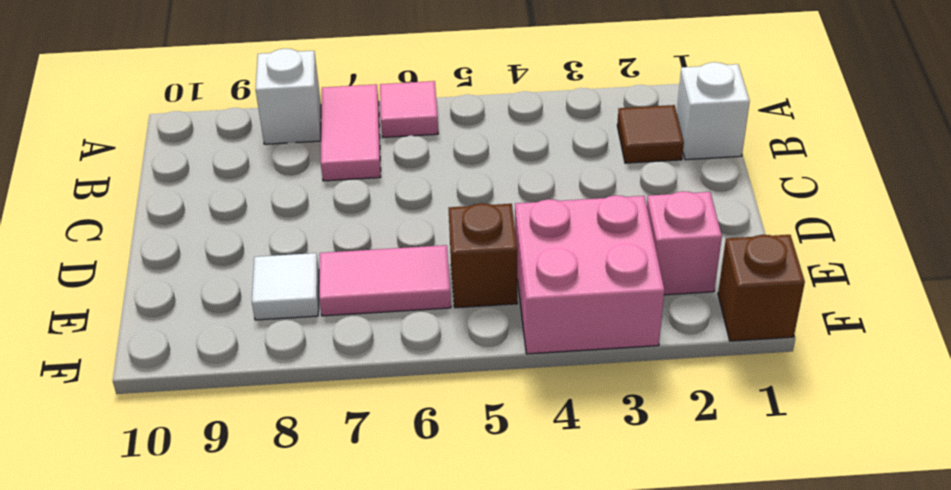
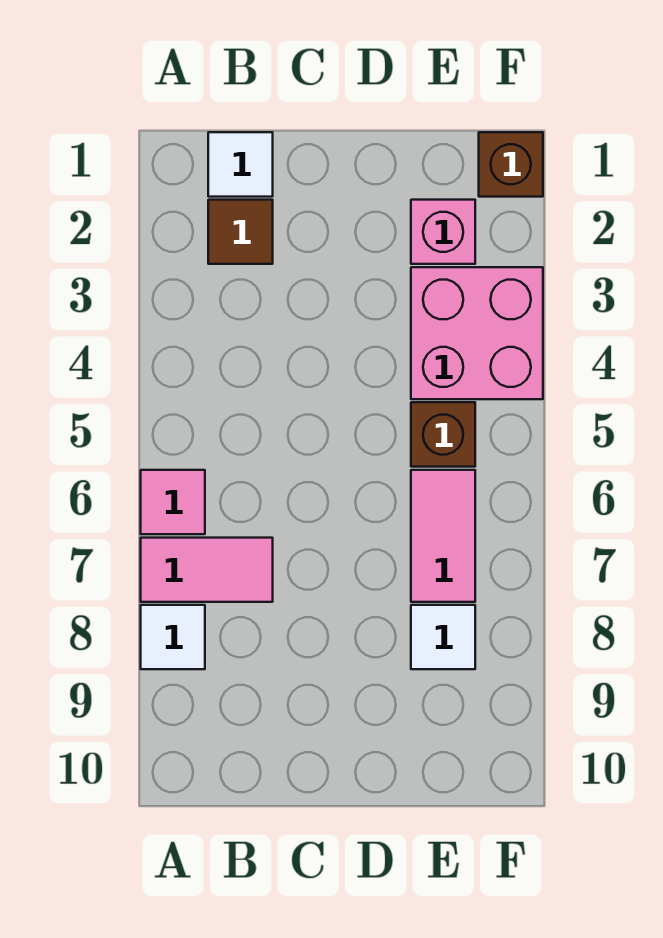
white brick A8 level 1 -> white tile A8 level 1
white brick B1 level 1 -> white tile B1 level 1

